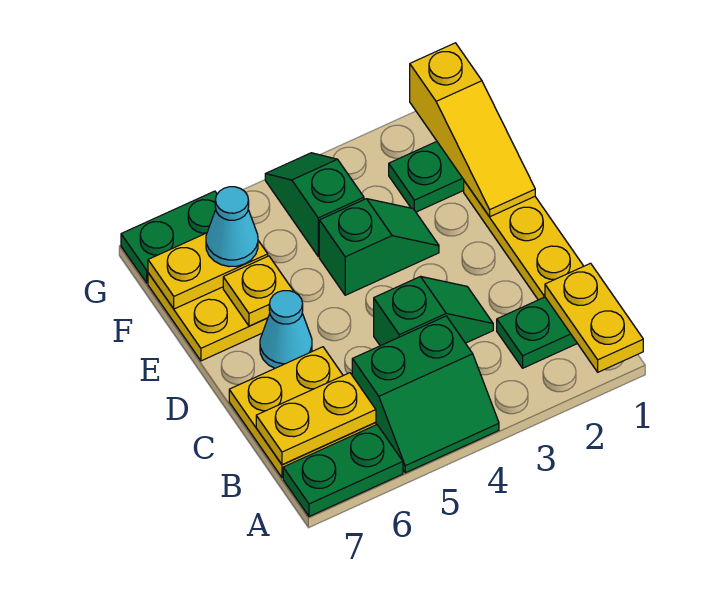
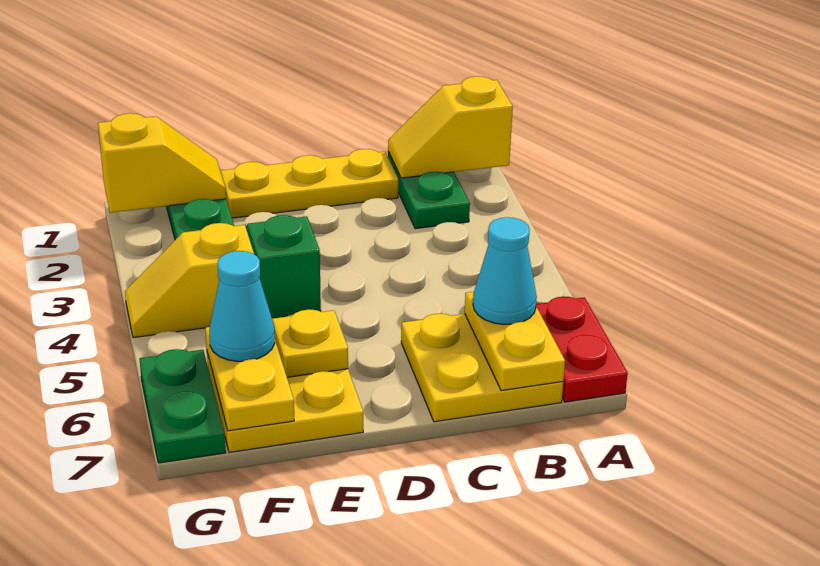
yellow plate A1:B1 level 2 -> yellow slope A1:B1 level 2 top A
green slope A4:B5 level 1 top B -> none
green plate A6:A7 level 1 -> red plate A6:A7 level 1
green slope C3:C4 level 1 top 4 -> none
cyan cone D6 level 1 -> cyan cone B6 level 3
yellow slope E1:G1 level 2 top G -> yellow slope F1:G1 level 2 top G
green slope F4:G4 level 1 top F -> yellow slope F4:G4 level 1 top F

